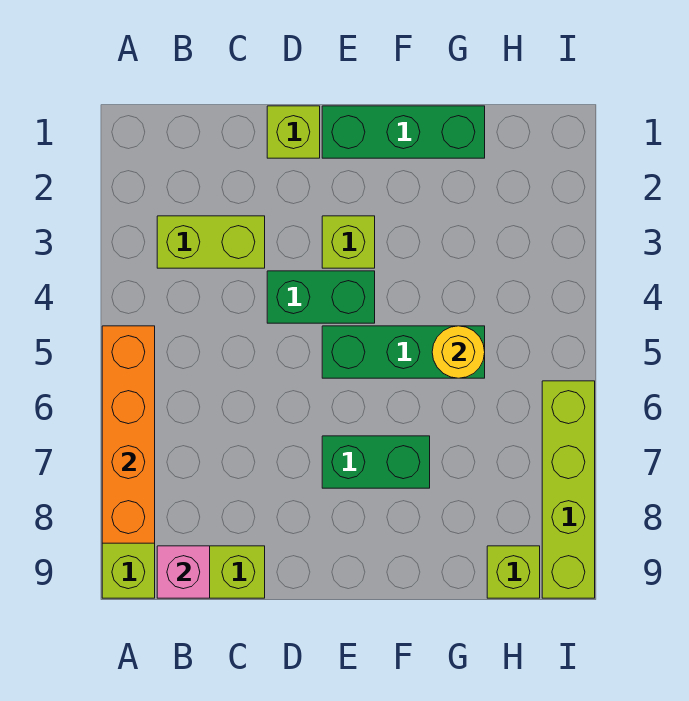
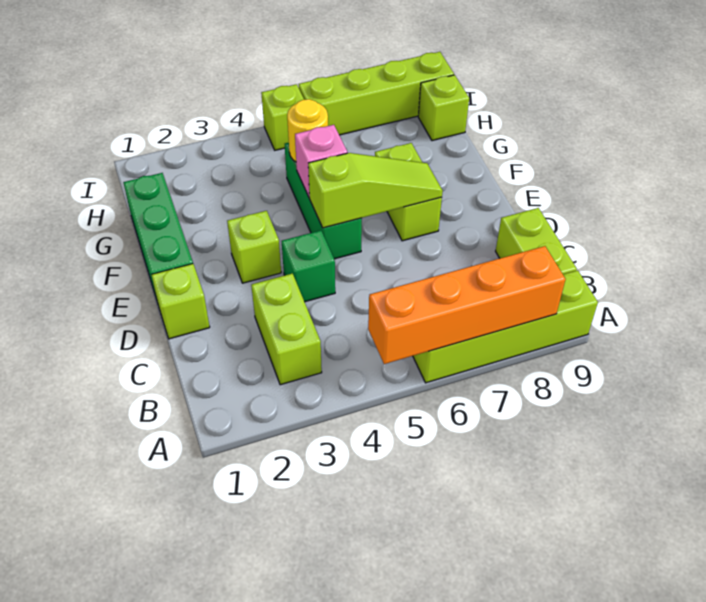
pink brick B9 level 2 -> pink brick F5 level 2
green brick D4:E4 level 1 -> green brick D4 level 1
none -> lime slope E5:E7 level 2 top 5
green brick E7:F7 level 1 -> lime brick E7:F7 level 1
none -> lime brick I5 level 1

